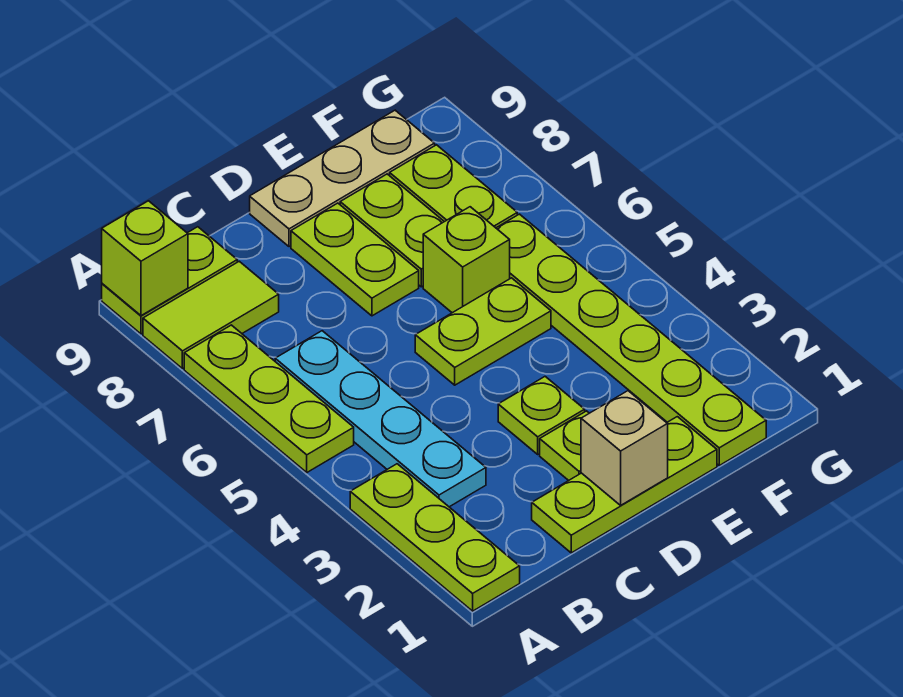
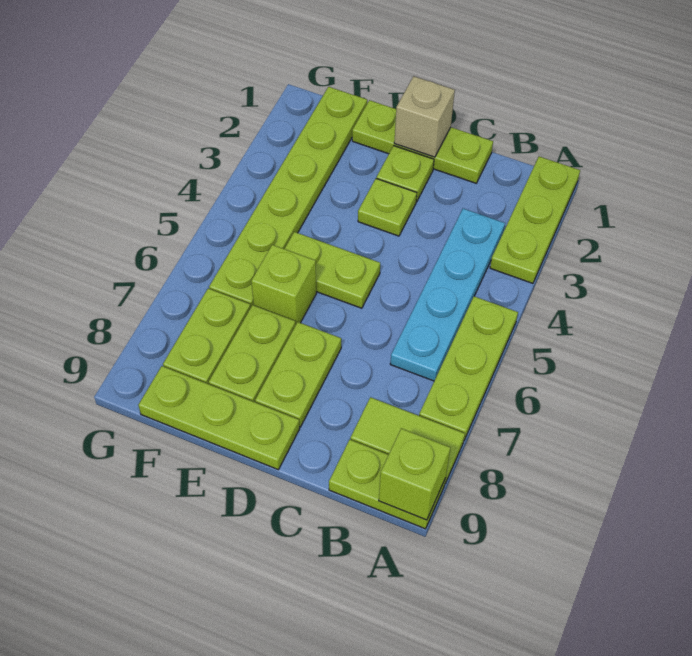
tan plate D9:F9 level 1 -> lime plate D9:F9 level 1

